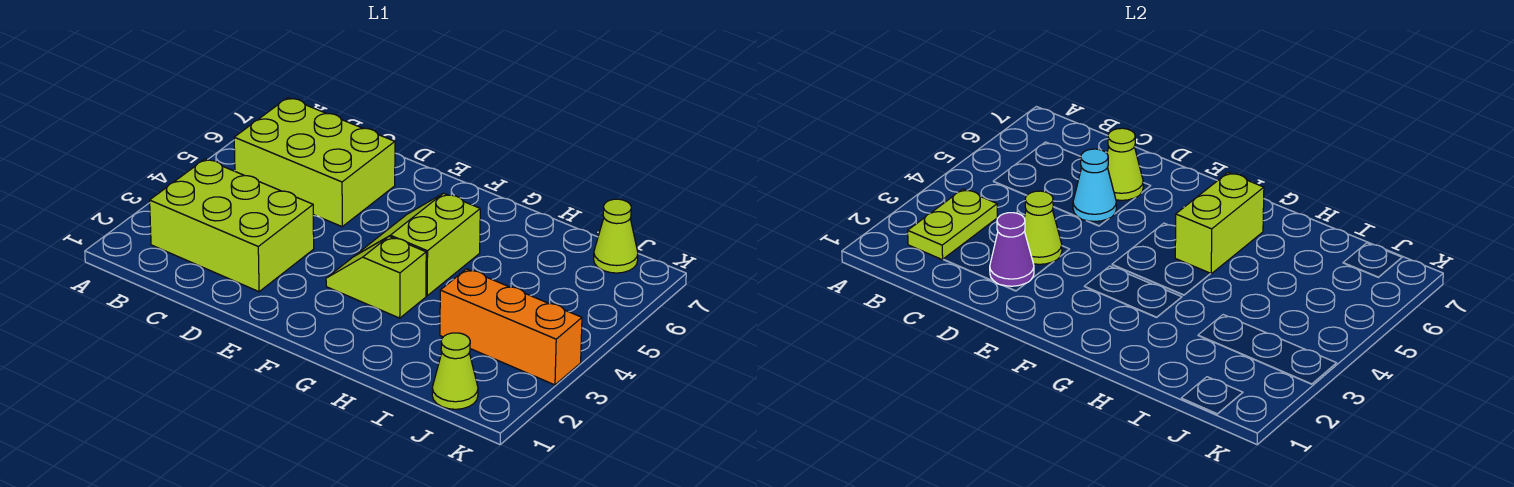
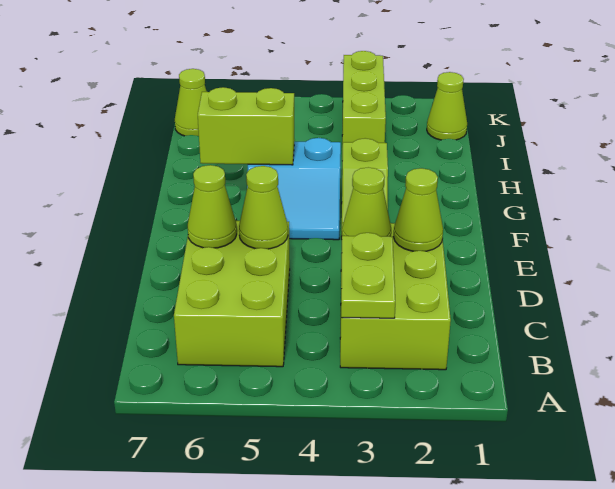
lime plate B2:B3 level 2 -> lime plate B3:C3 level 2
purple cone D2 level 2 -> lime cone D2 level 2
cyan cone D5 level 2 -> lime cone D5 level 2
lime slope F4:G5 level 1 top G -> cyan slope F4:G5 level 1 top G
orange brick I3:K3 level 1 -> lime brick I3:K3 level 1

